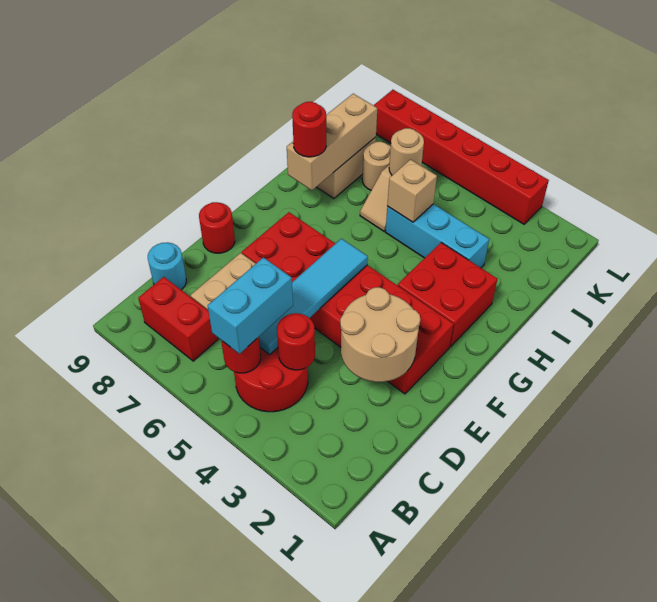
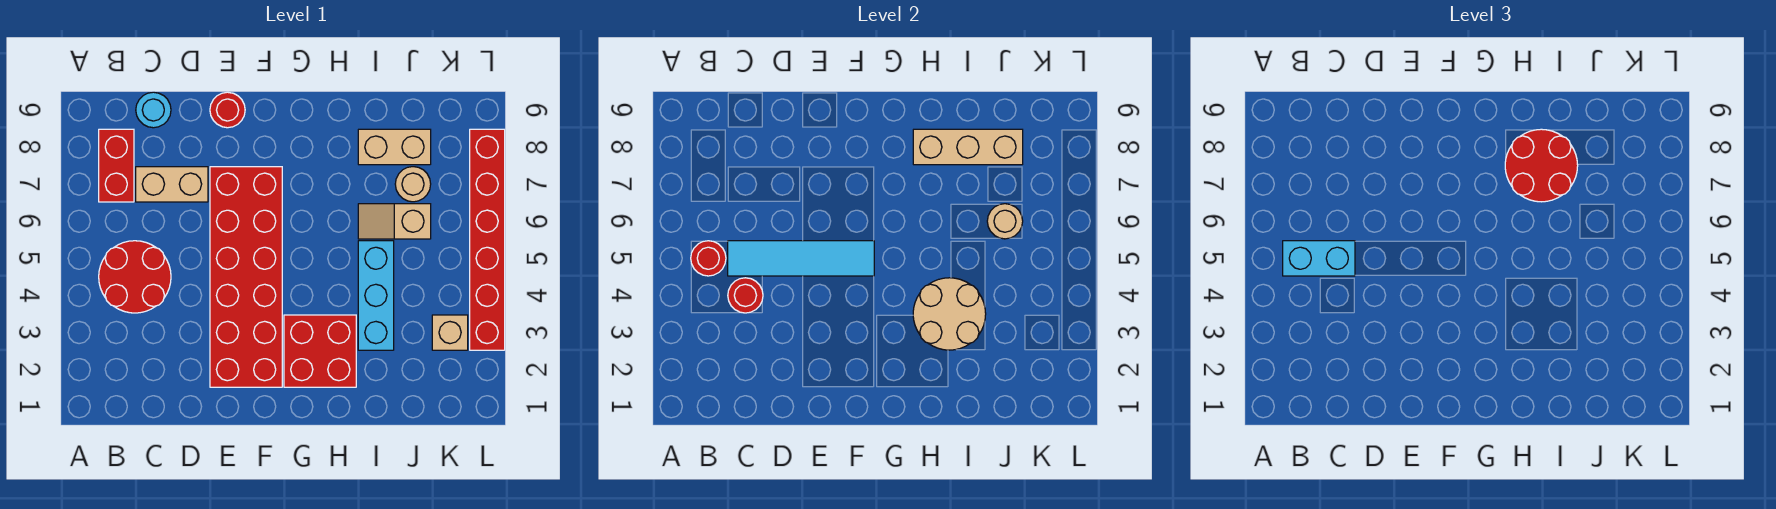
tan round brick D2:E3 level 2 -> tan round brick H3:I4 level 2
red round brick H8 level 3 -> red round brick H7:I8 level 3
tan brick I5 level 2 -> tan brick K3 level 1

